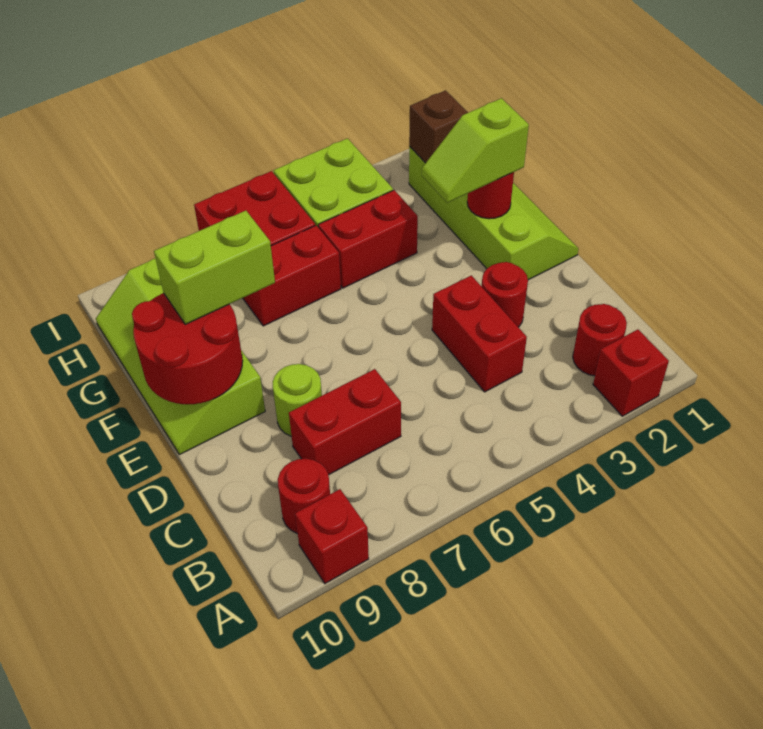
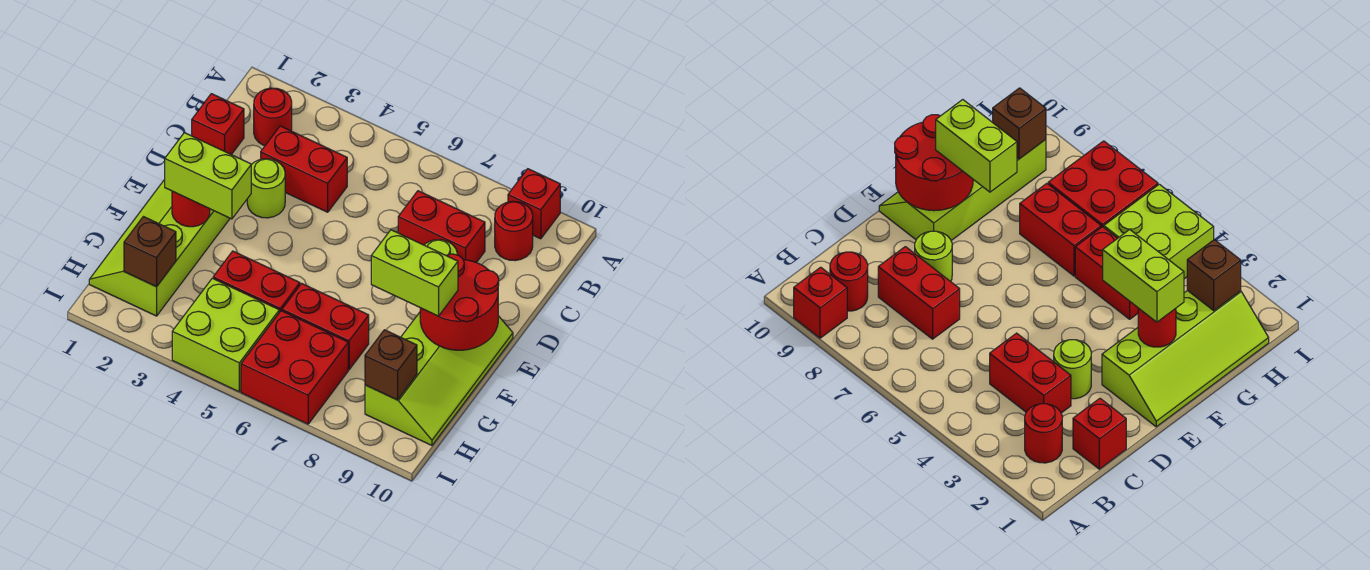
red brick A2 level 1 -> red brick C1 level 1
red brick C4:D4 level 1 -> red brick C3:C4 level 1
red round brick D3 level 1 -> lime round brick D3 level 1
lime slope F2:F3 level 3 top 2 -> lime brick F2:F3 level 3
none -> brown brick H9 level 2

